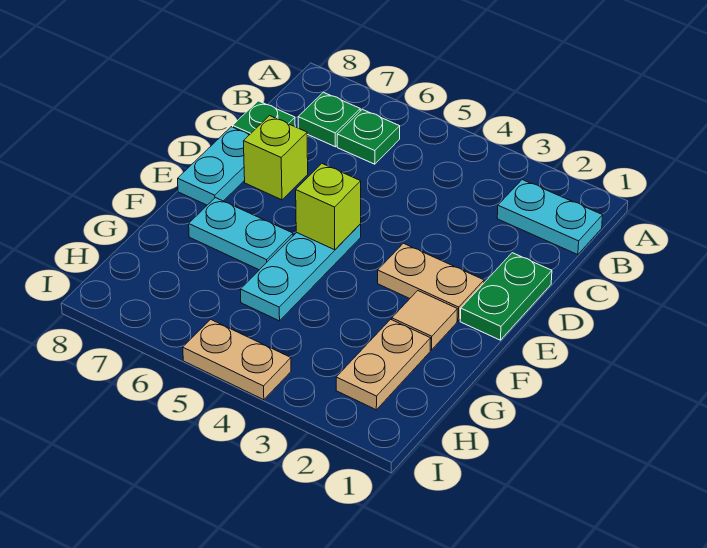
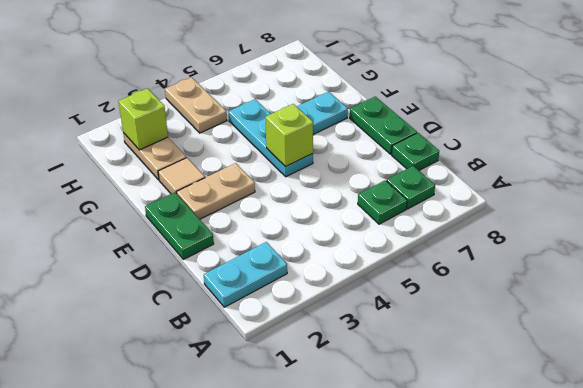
lime brick D7 level 1 -> lime brick H2 level 2
cyan plate D8:E8 level 1 -> green plate D8:E8 level 1
tan plate I4:I5 level 1 -> tan plate H4:I4 level 1

